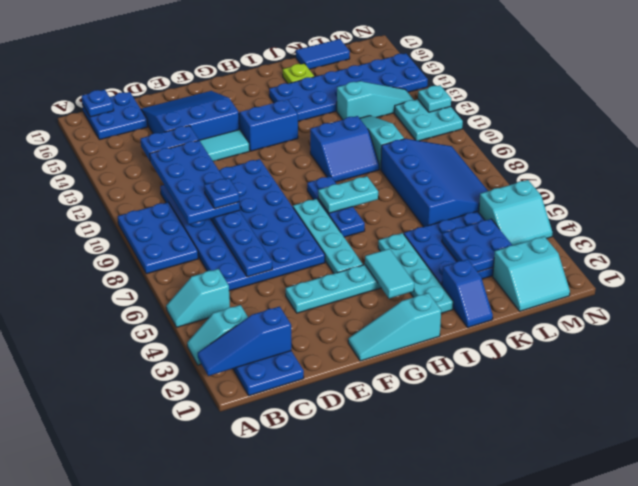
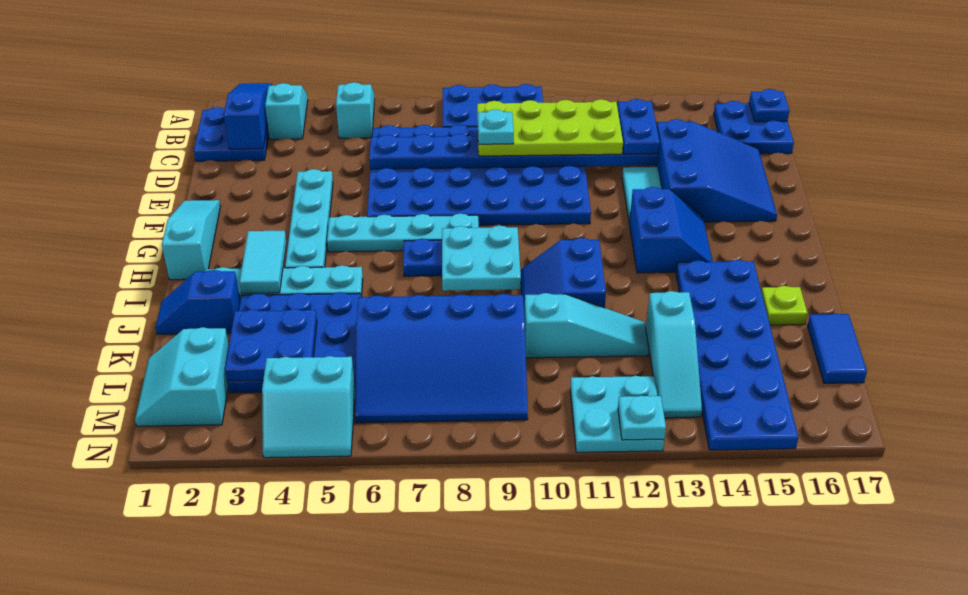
blue plate C9:D12 level 3 -> lime plate C9:D12 level 3
blue plate D9 level 4 -> cyan plate D9 level 4
cyan tile H3:H4 level 2 -> cyan tile H3:I3 level 2
cyan plate H8:I8 level 2 -> cyan plate H8:I9 level 2
cyan slope M4:N5 level 1 top 5 -> cyan slope M4:N5 level 1 top M

